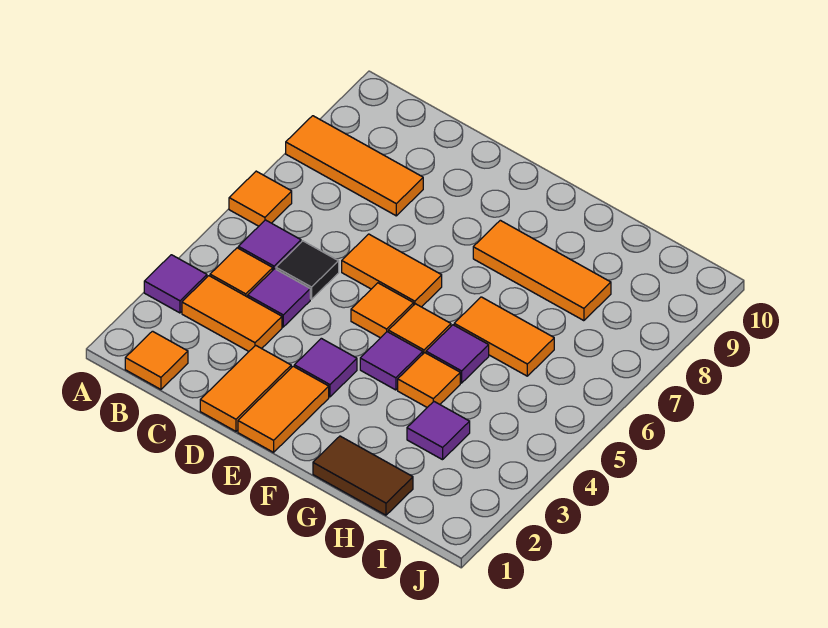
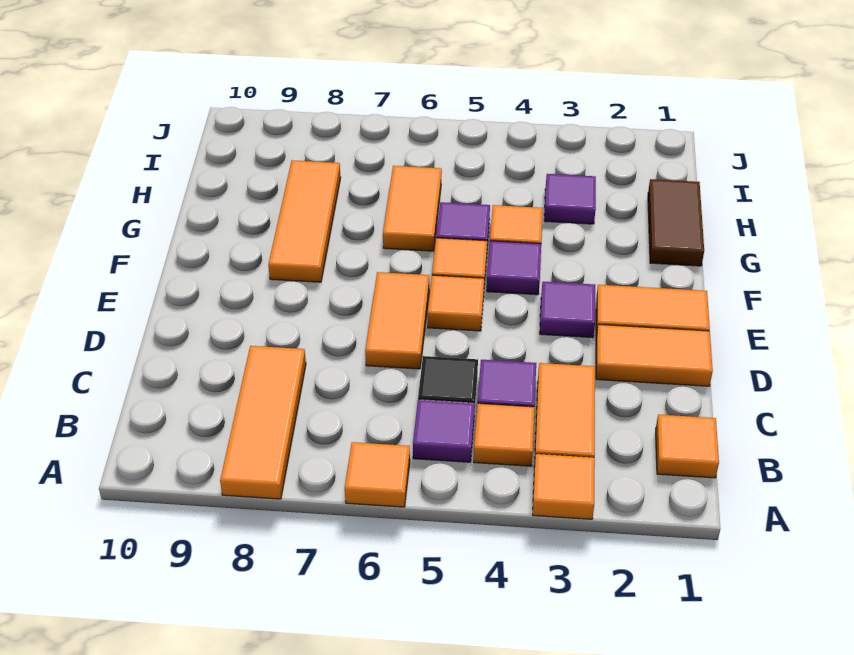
purple tile A3 level 1 -> orange tile A3 level 1

